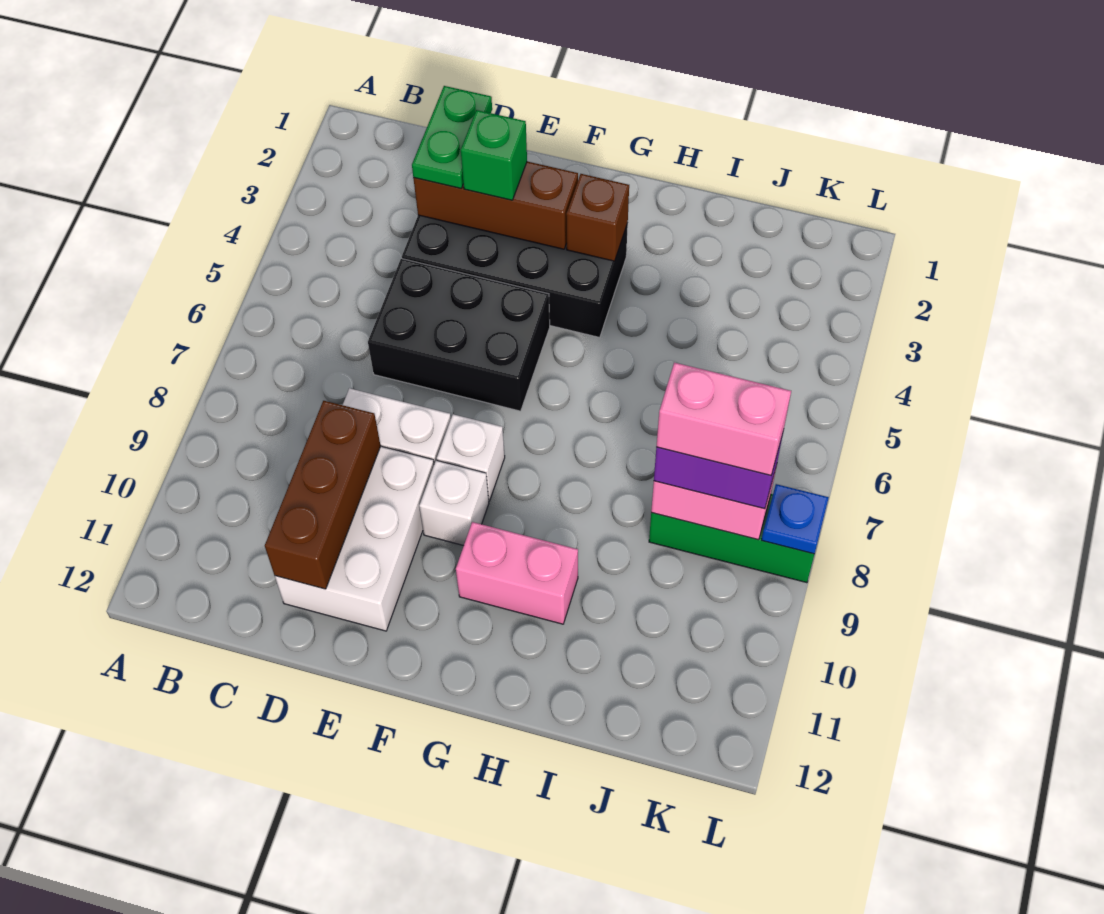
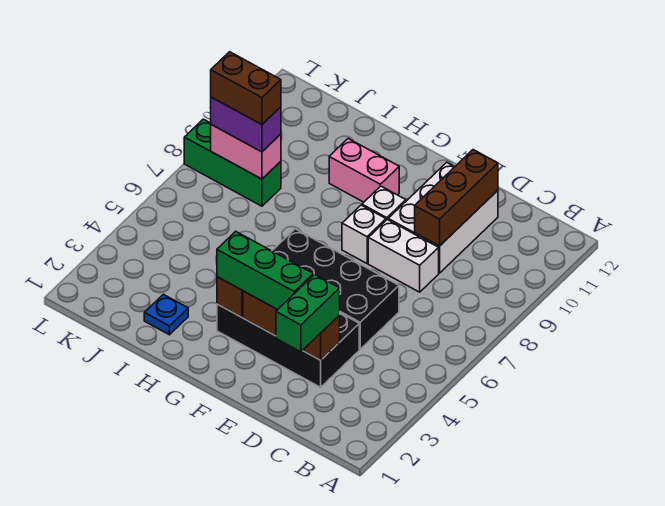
green plate D2:D3 level 3 -> green brick D2:D3 level 3
black brick D5:F6 level 1 -> black brick D5:G6 level 1
green brick E3 level 3 -> green brick E3:G3 level 3
pink brick J8:K8 level 4 -> brown brick J8:K8 level 4
blue plate L8 level 2 -> blue plate I2 level 1

